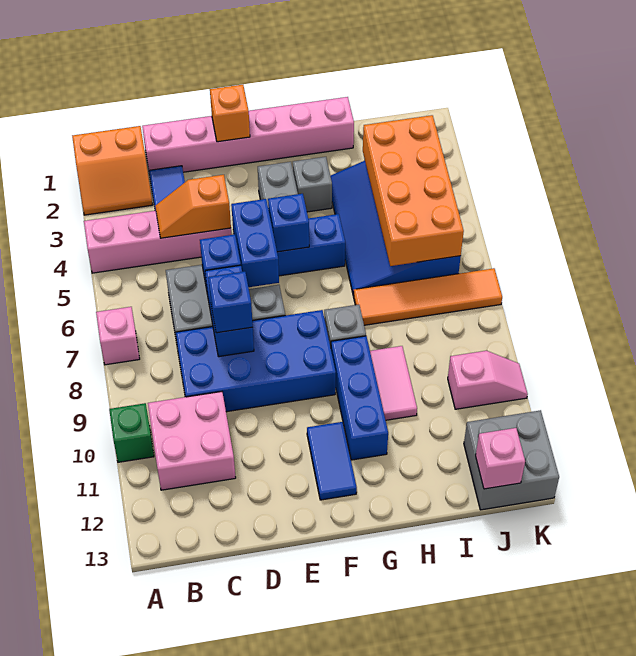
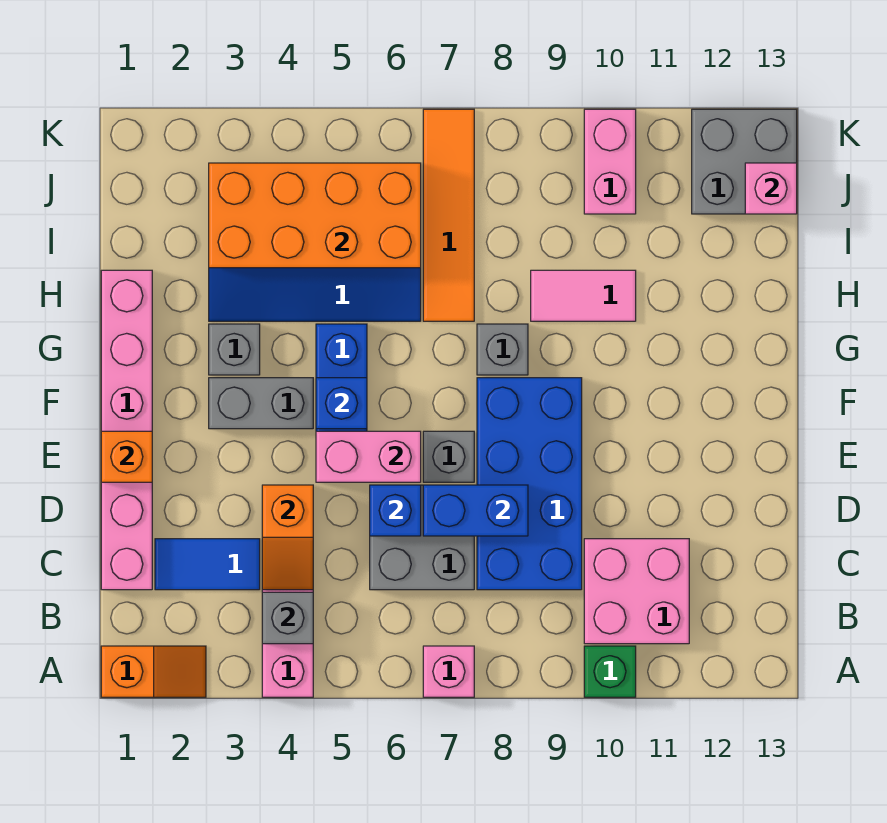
orange slope A1:B2 level 1 top 1 -> orange slope A1:A2 level 1 top 1
none -> grey brick B4 level 2
blue brick D8 level 3 -> none
blue brick E5:E6 level 2 -> pink brick E5:E6 level 2
blue tile F11:F12 level 1 -> none
blue brick G9:G11 level 1 -> none
pink slope J10:K10 level 1 top J -> pink brick J10:K10 level 1

